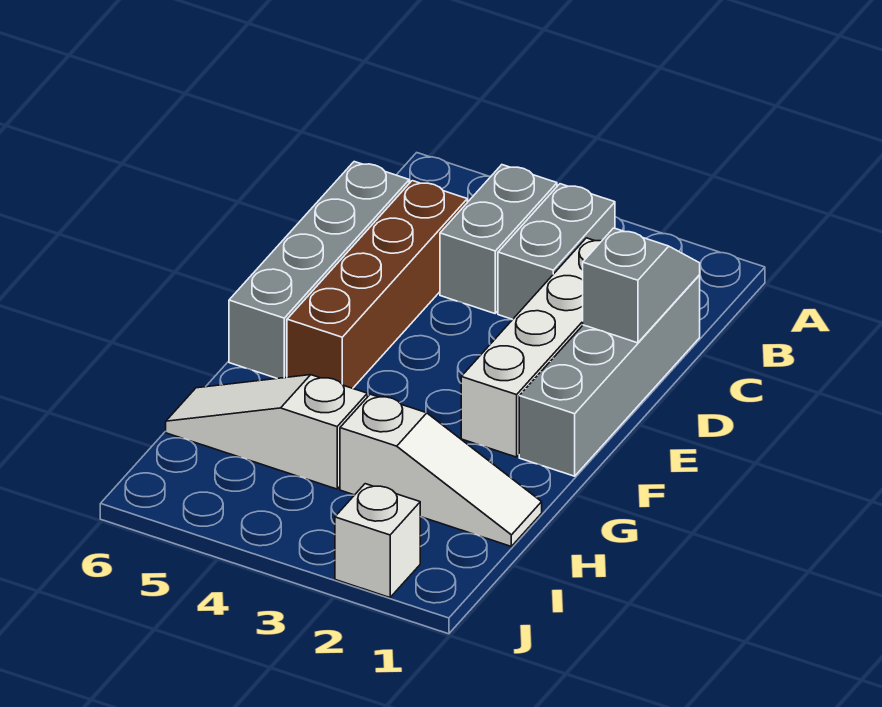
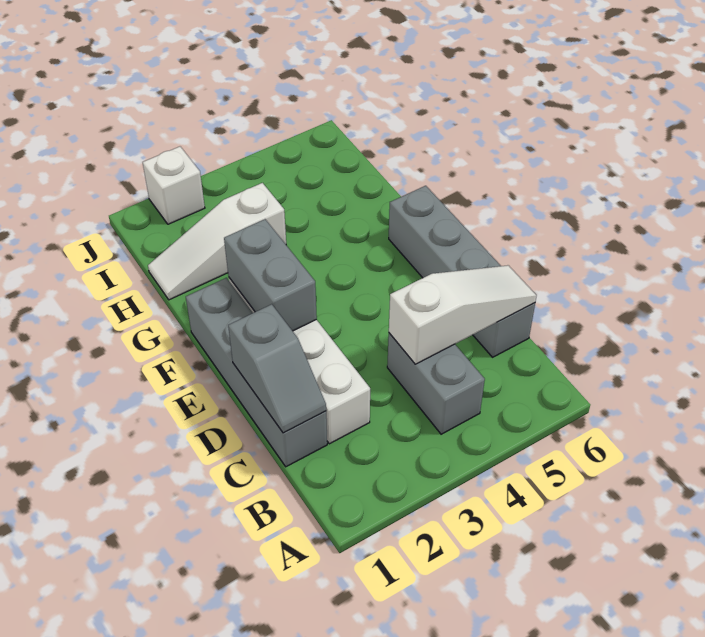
grey brick B3:C3 level 1 -> grey brick E2:F2 level 2
brown brick C5:F5 level 1 -> none
white slope H4:H6 level 1 top 4 -> white slope C4:C6 level 2 top 4

